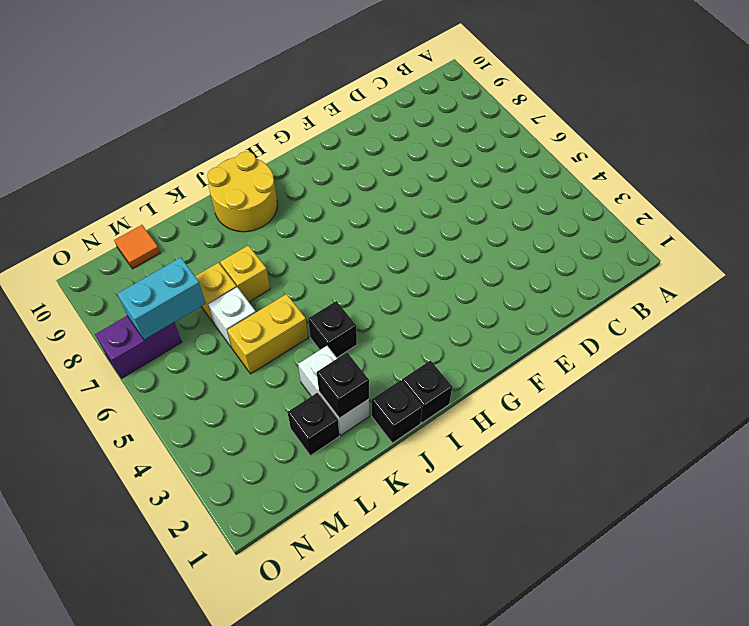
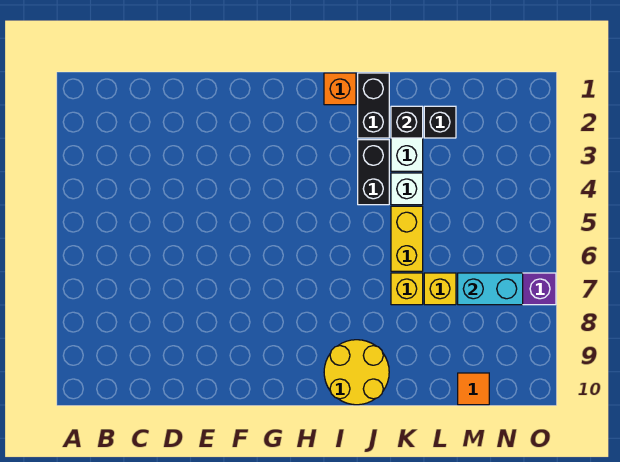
black brick I1 level 1 -> orange brick I1 level 1
black brick J1 level 1 -> black brick J1:J2 level 1
black brick J4 level 1 -> black brick J3:J4 level 1
yellow brick K5:L5 level 1 -> yellow brick K5:K6 level 1
white brick L6 level 1 -> white brick K4 level 1

